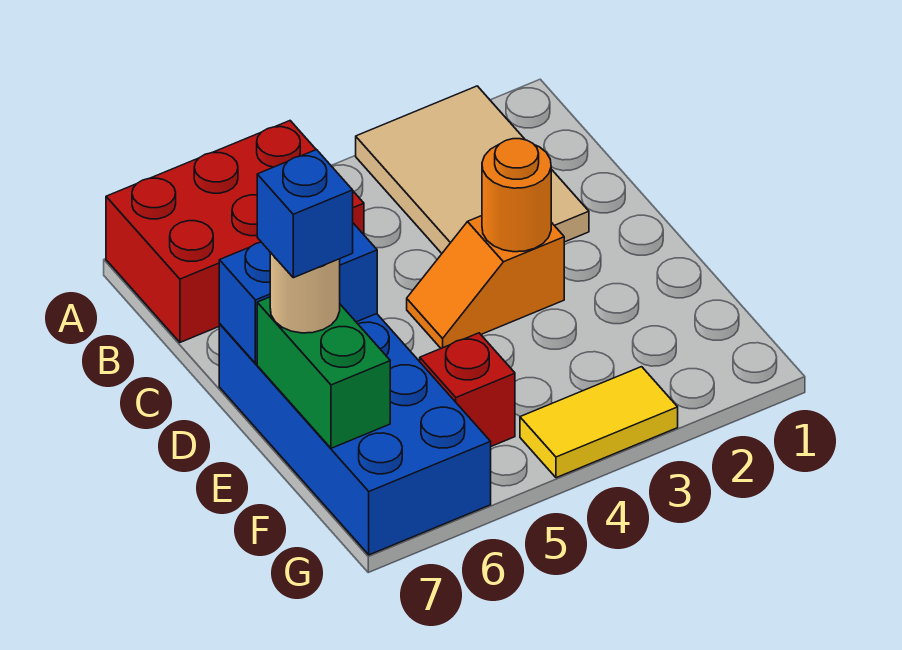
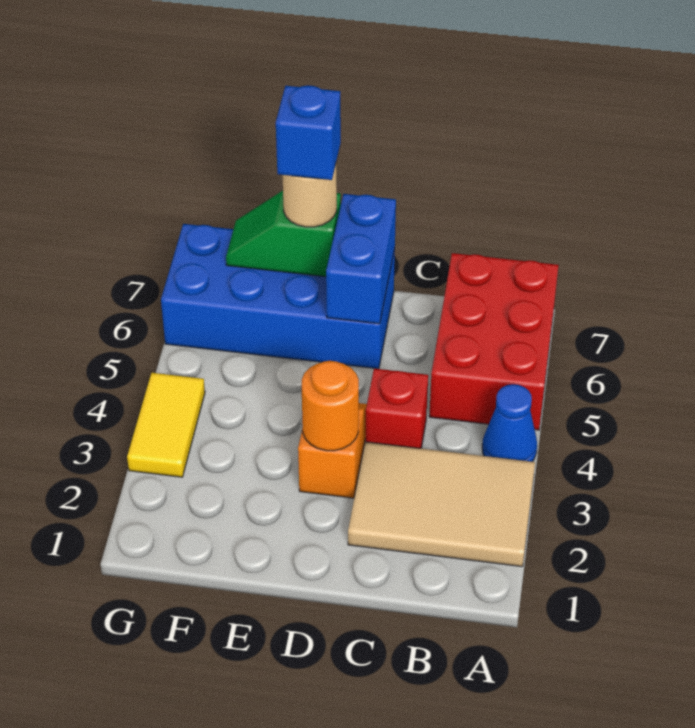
none -> blue cone A4 level 1
green brick E7:F7 level 2 -> green slope E7:F7 level 2 top E
red brick F5 level 1 -> red brick C4 level 1

